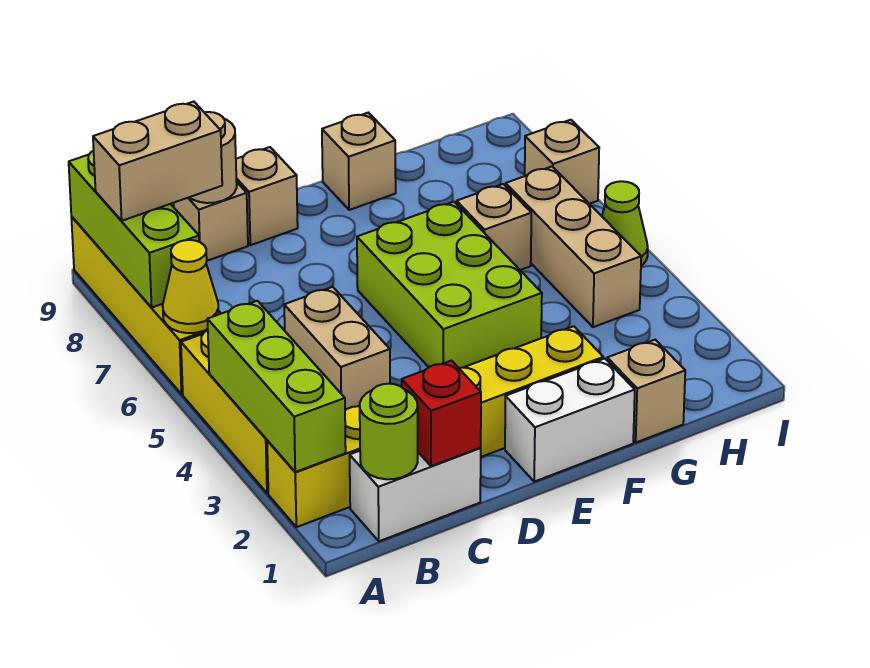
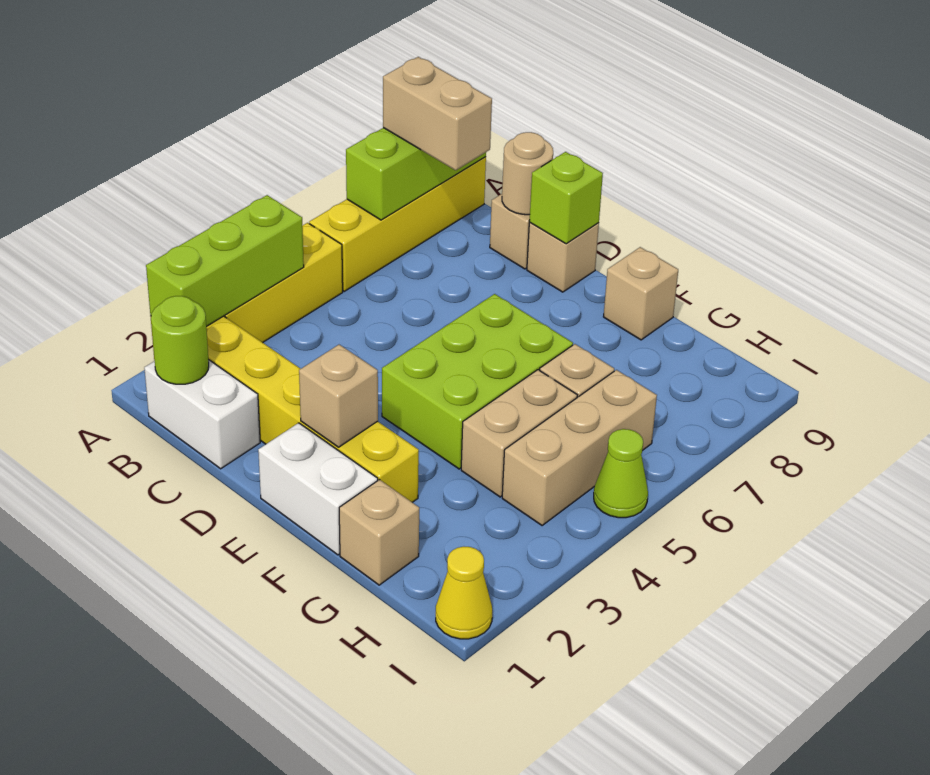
yellow cone A6 level 2 -> yellow cone I1 level 1
red brick C1 level 2 -> none
tan brick C4:C5 level 1 -> tan brick G4:G5 level 1
none -> lime brick D9 level 2
tan brick I7 level 1 -> tan brick E2 level 2

